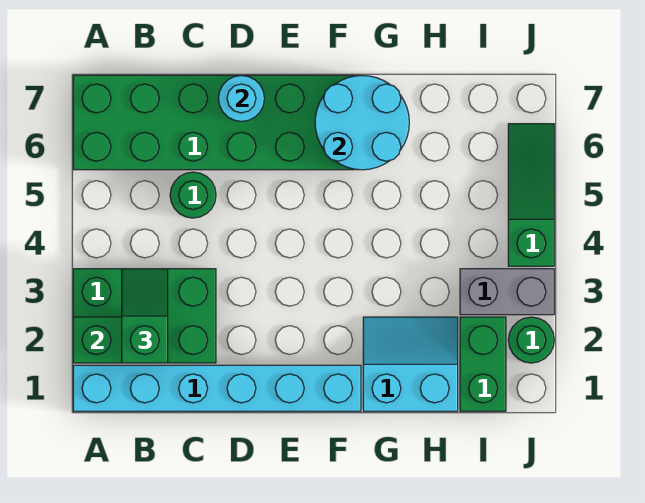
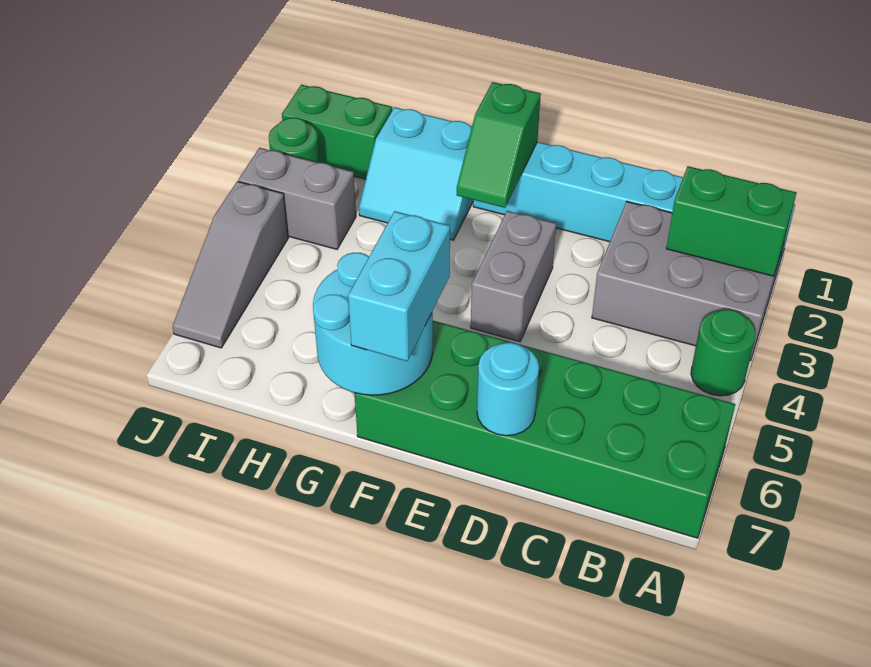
green brick A2:C3 level 1 -> grey brick A2:C3 level 1
green slope B2:B3 level 3 top 2 -> green slope F1:F2 level 2 top 1
green round brick C5 level 1 -> green round brick A4 level 1
none -> grey brick E3:E4 level 1
none -> cyan brick F6:F7 level 3
green brick I1:I2 level 1 -> green brick I1:J1 level 1
green slope J4:J6 level 1 top 4 -> grey slope J4:J6 level 1 top 4

